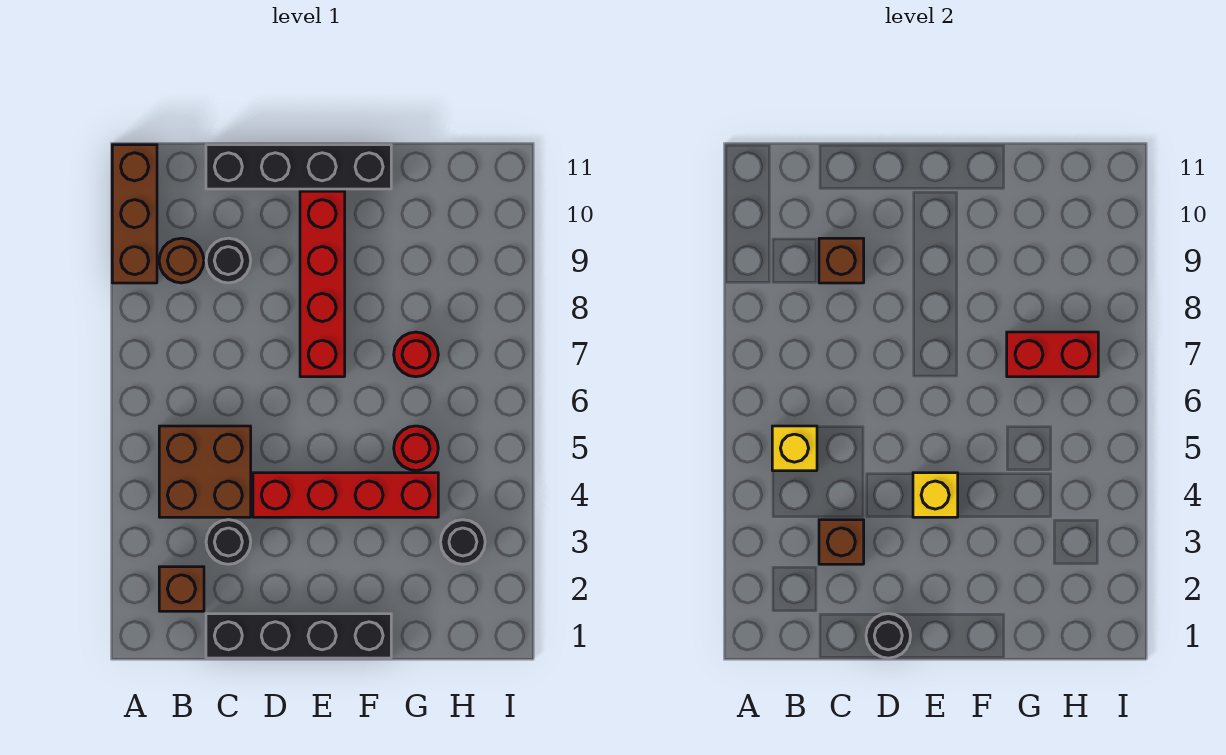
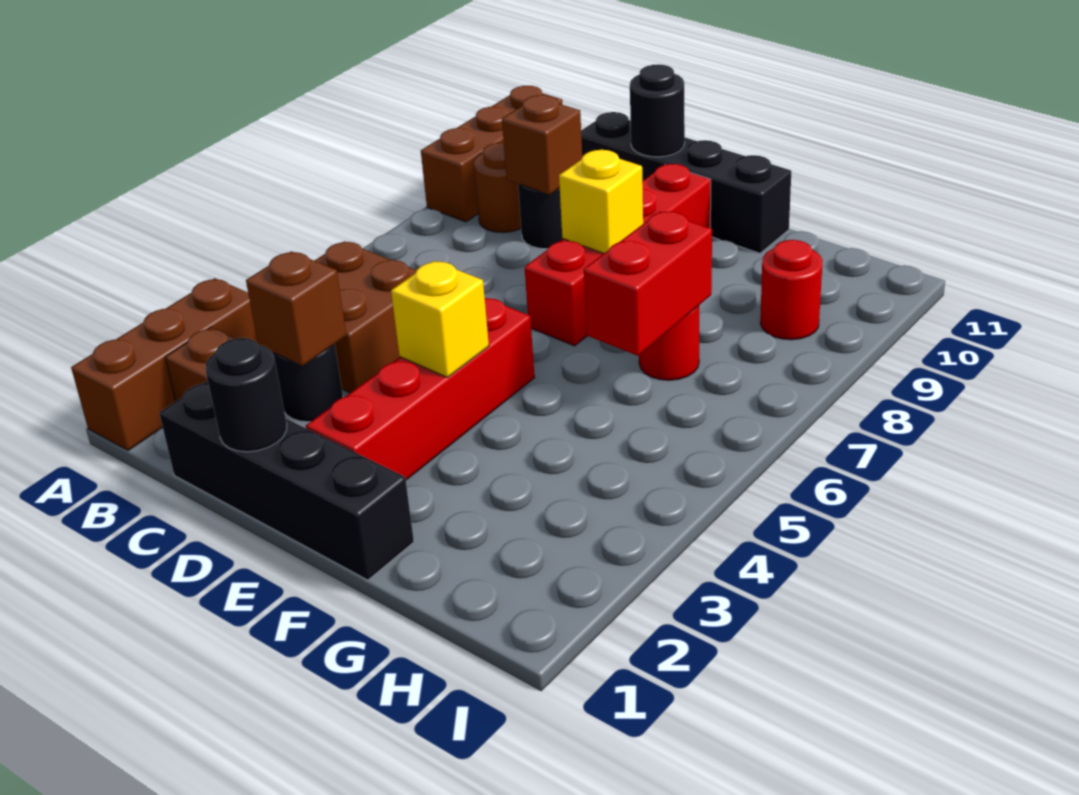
none -> brown brick A1:A3 level 1
yellow brick B5 level 2 -> yellow brick E8 level 2
red brick D4:G4 level 1 -> red brick E2:E5 level 1
red round brick G5 level 1 -> red round brick H9 level 1
red brick G7:H7 level 2 -> red brick G6:G7 level 2
black round brick H3 level 1 -> black round brick D11 level 2

